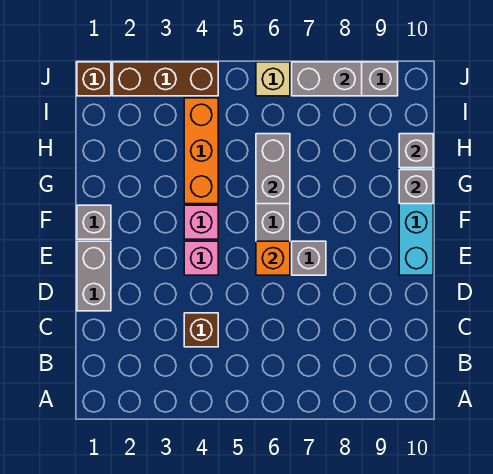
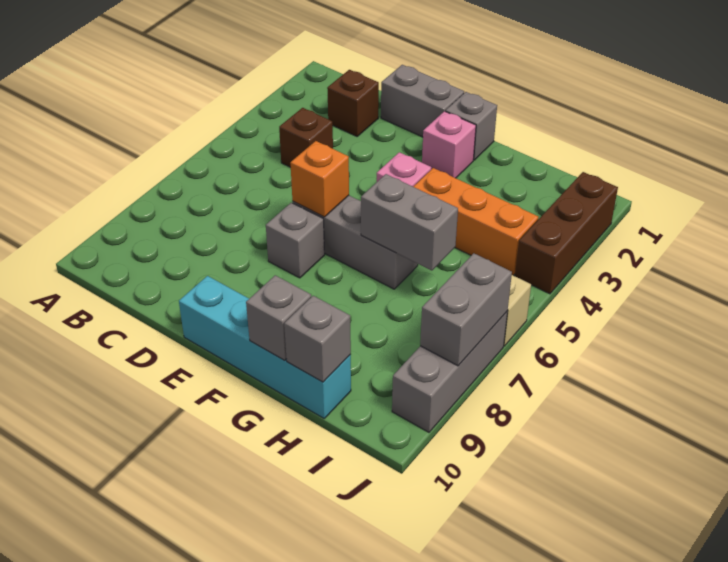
pink brick E4 level 1 -> pink brick F2 level 1
brown brick J1 level 1 -> brown brick C2 level 1

